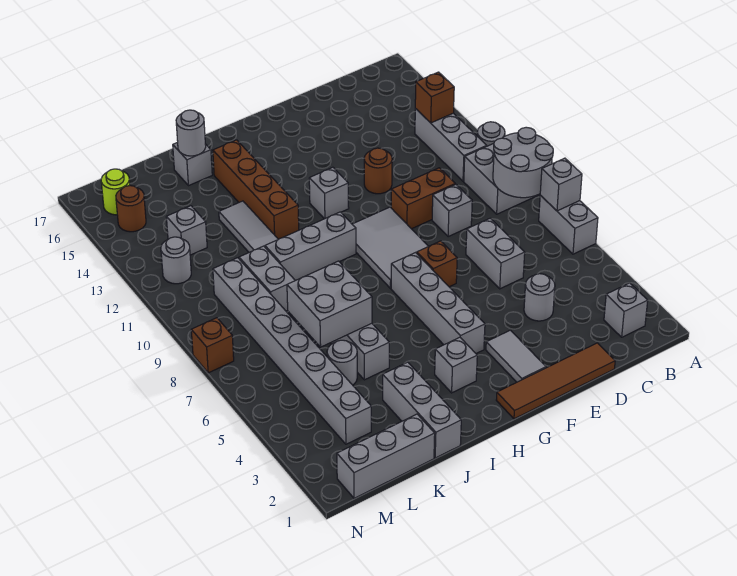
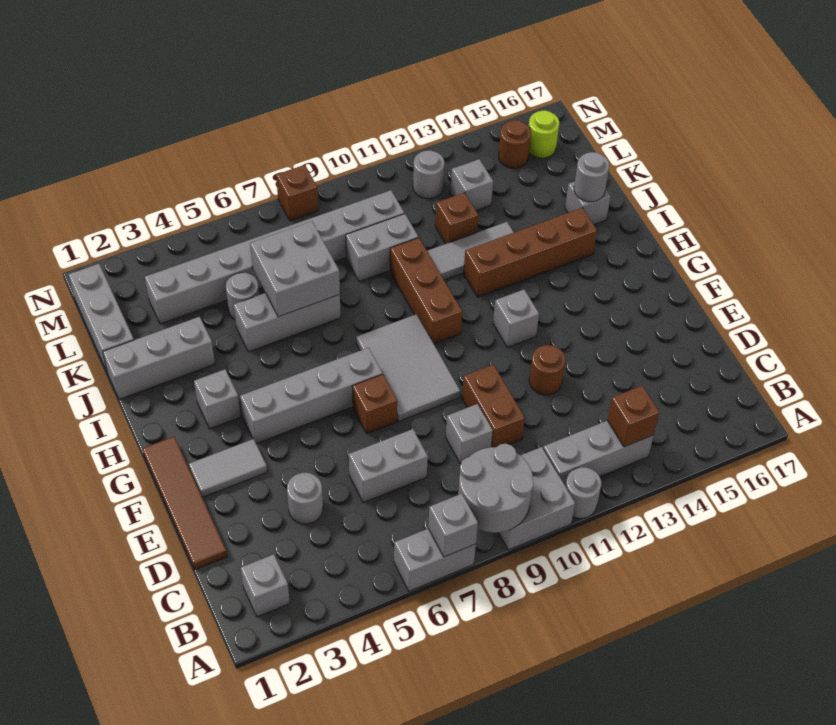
grey tile F8:G10 level 1 -> grey tile F8:H9 level 1
grey brick H10:J10 level 1 -> brown brick H10:J10 level 1
none -> brown brick K12 level 1

